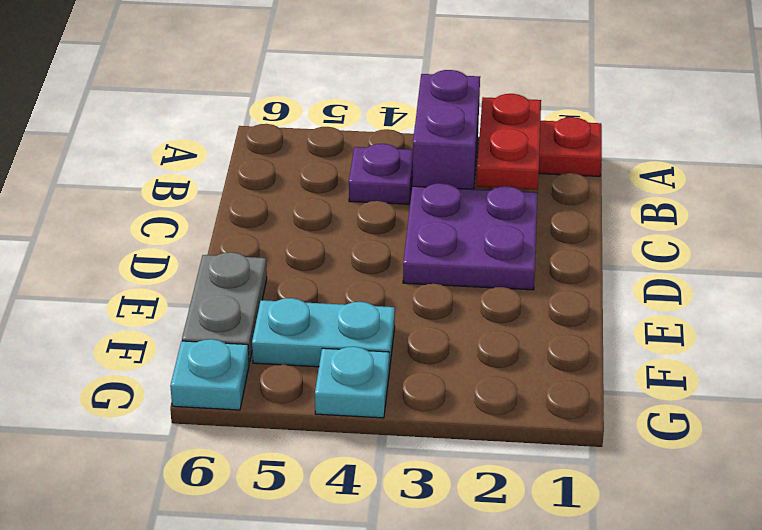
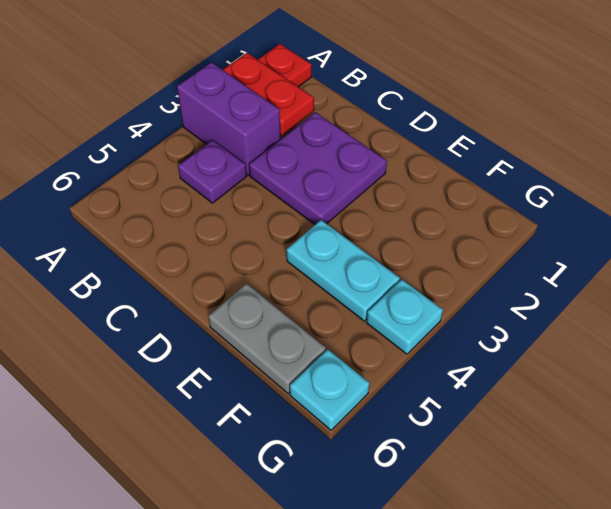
cyan plate F4:F5 level 1 -> cyan plate E4:F4 level 1

